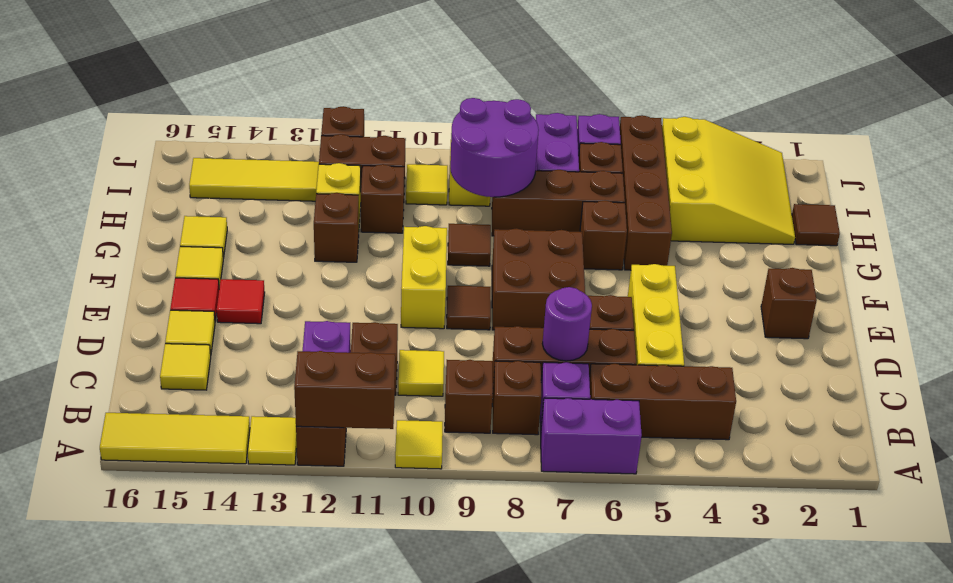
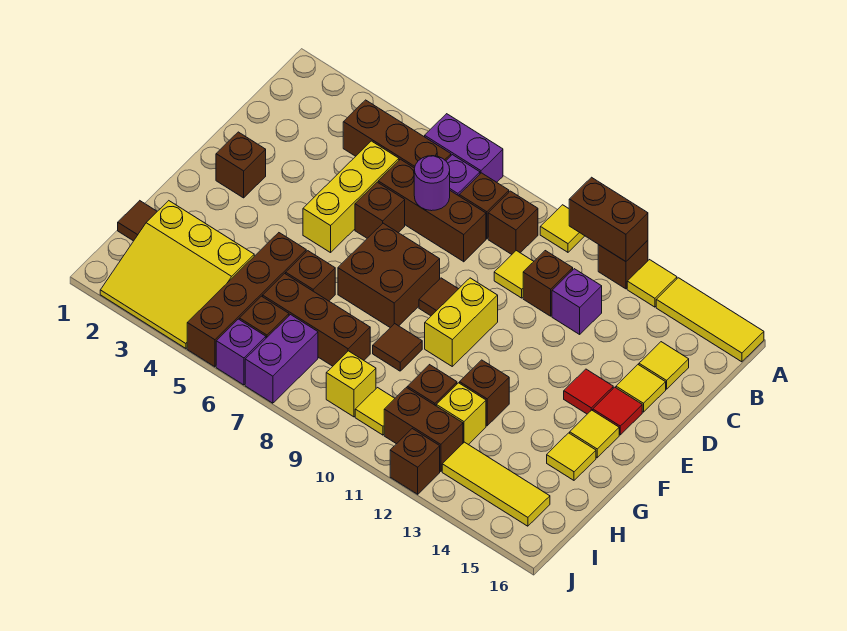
yellow slope H2:J4 level 1 top 4 -> yellow slope H2:J4 level 1 top H
purple round brick H8:I9 level 2 -> none

